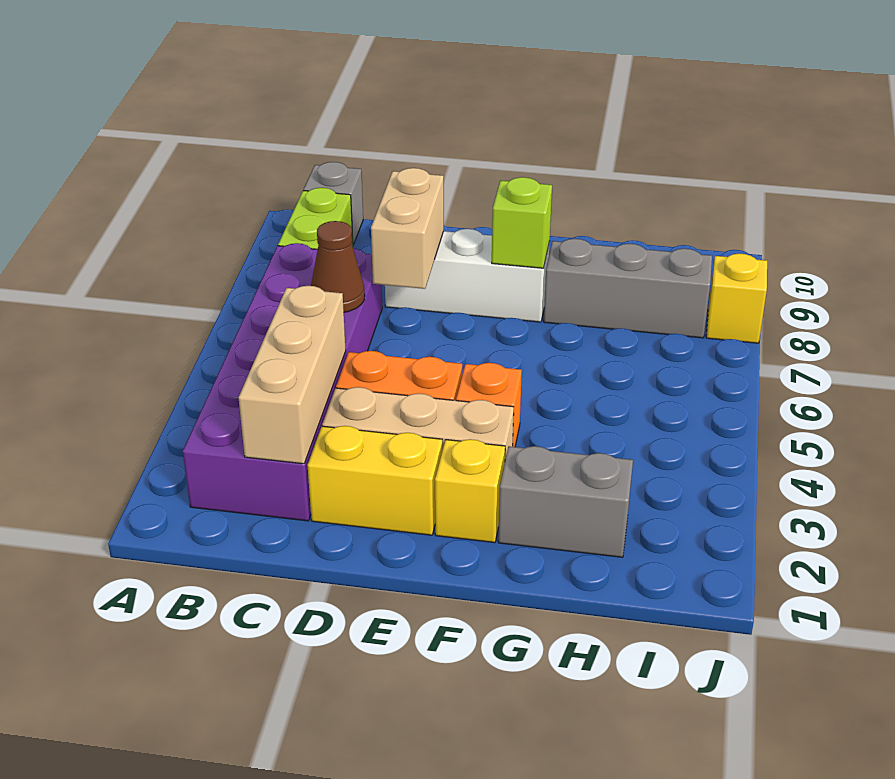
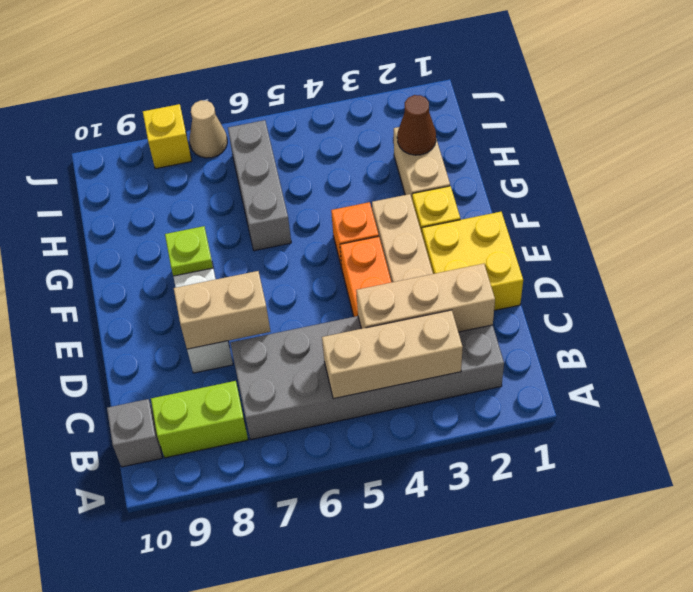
purple brick B2:C7 level 1 -> grey brick B2:C7 level 1
none -> tan brick B3:B5 level 2
brown cone C6 level 2 -> brown cone H2 level 2
yellow brick D2:E2 level 1 -> yellow brick D1:E2 level 1
lime brick F8 level 2 -> lime plate F8 level 2
grey brick G2:H2 level 1 -> tan brick G2:H2 level 1
grey brick G8:I8 level 1 -> grey brick G6:I6 level 1
none -> tan cone J7 level 1

